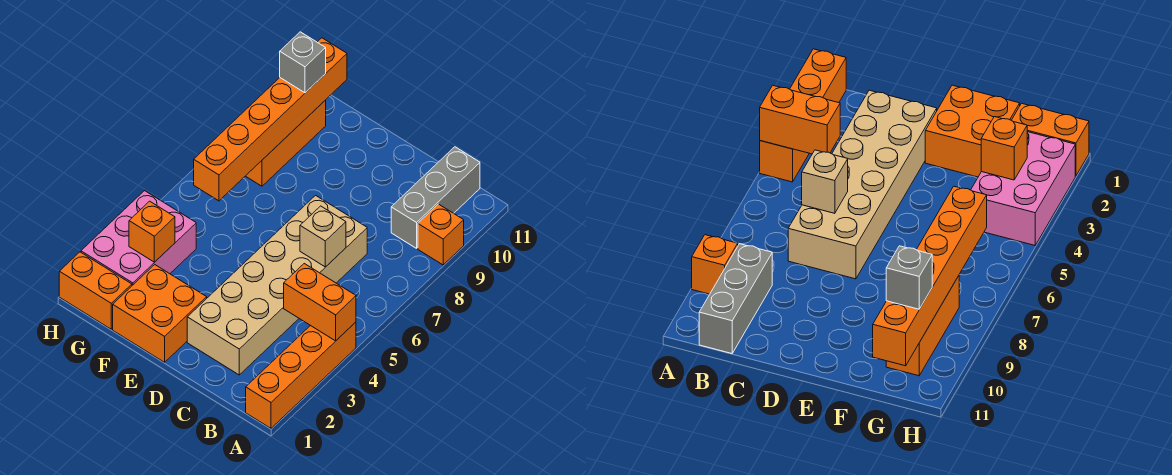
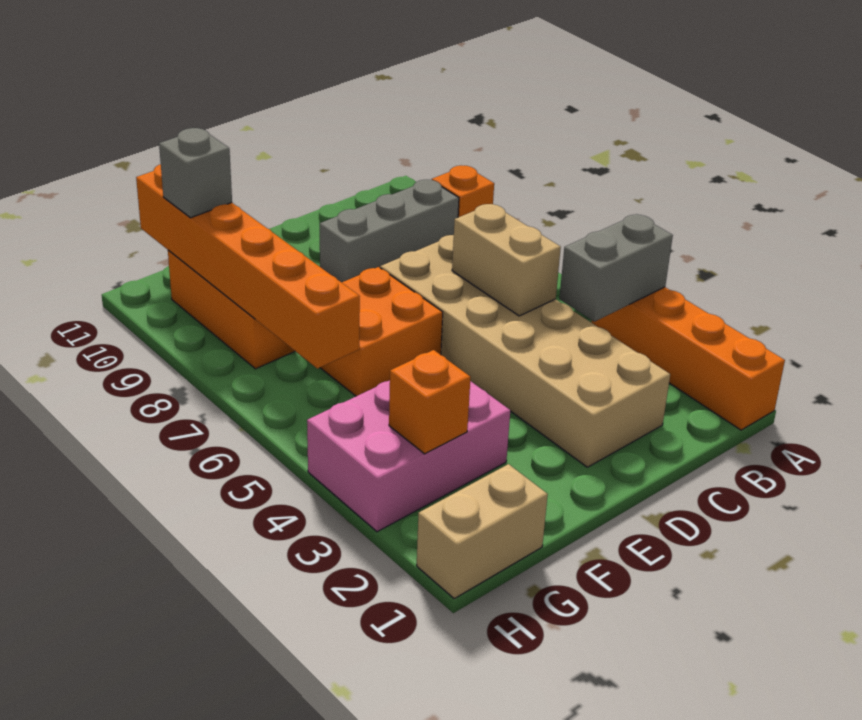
orange brick A4:B4 level 2 -> grey brick A4:B4 level 2
grey brick B9:B11 level 1 -> grey brick B9:D9 level 1
tan brick C6 level 2 -> tan brick C5:C6 level 2
orange brick E1:F2 level 1 -> orange brick E6:F7 level 1
orange brick G1:H1 level 1 -> tan brick G1:H1 level 1
pink brick G2:H4 level 1 -> pink brick F3:H4 level 1

